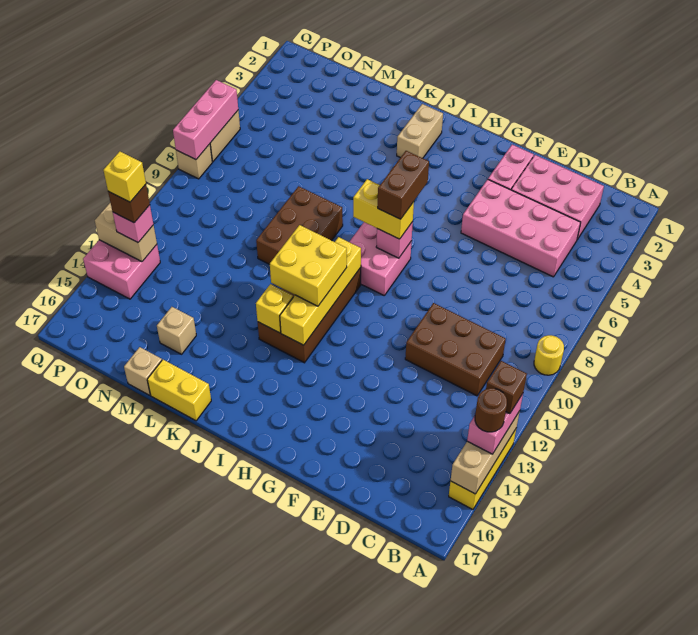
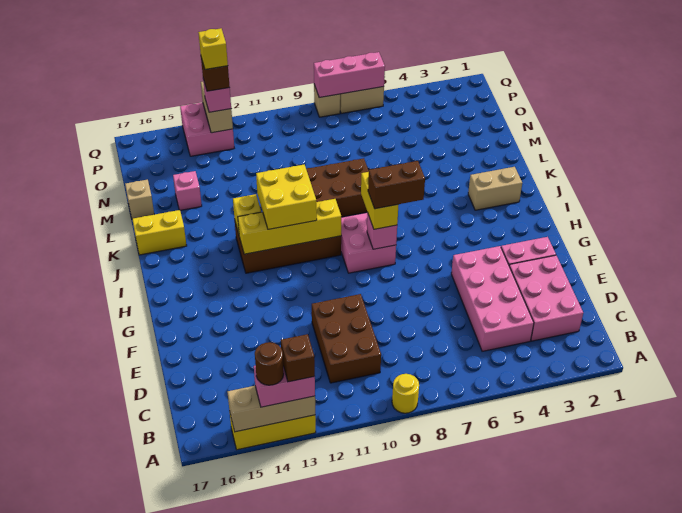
yellow brick K17:L17 level 1 -> yellow brick K16:K17 level 1
tan brick M15 level 1 -> pink brick M15 level 1

